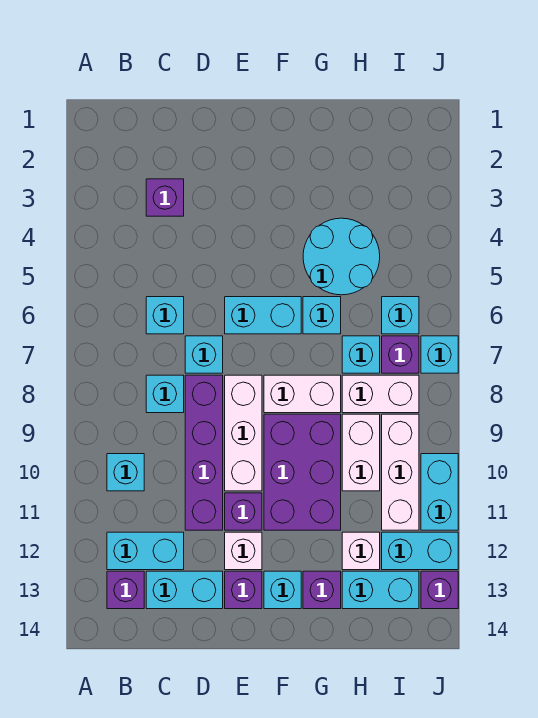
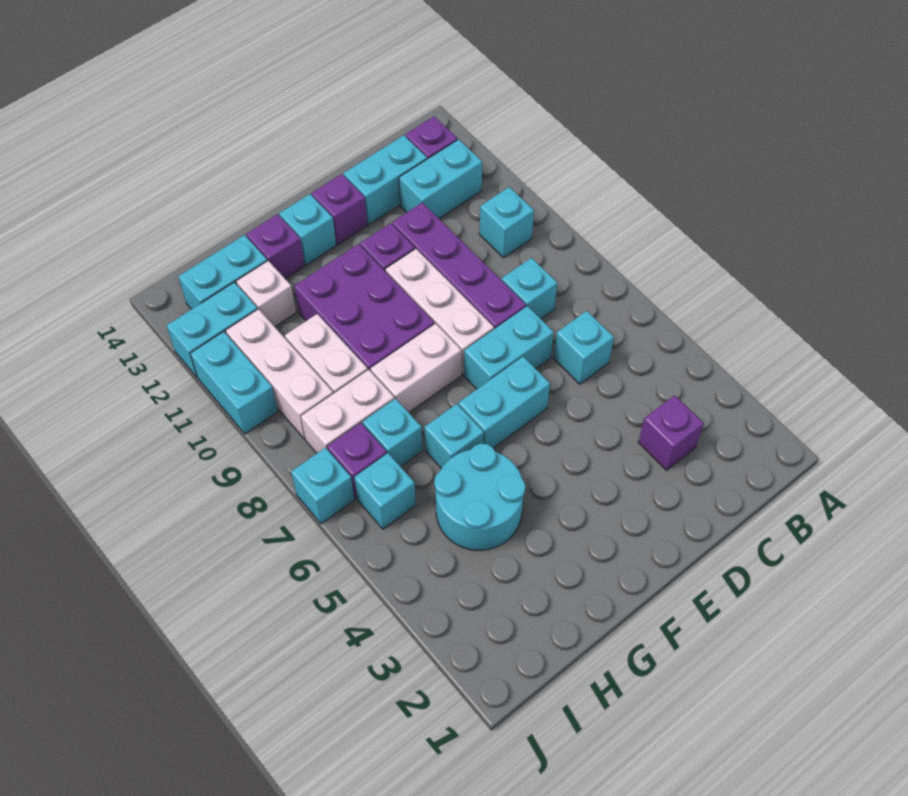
cyan brick D7 level 1 -> cyan brick D7:E7 level 1
white brick E12 level 1 -> none
purple brick J13 level 1 -> none

